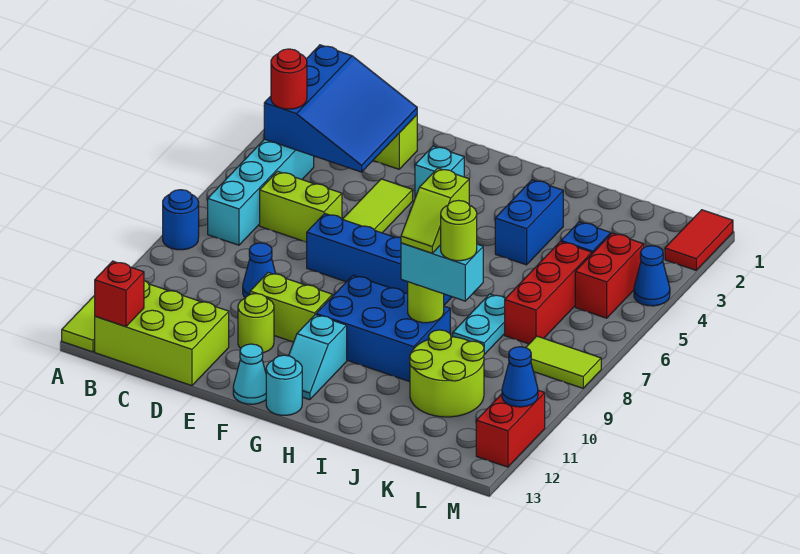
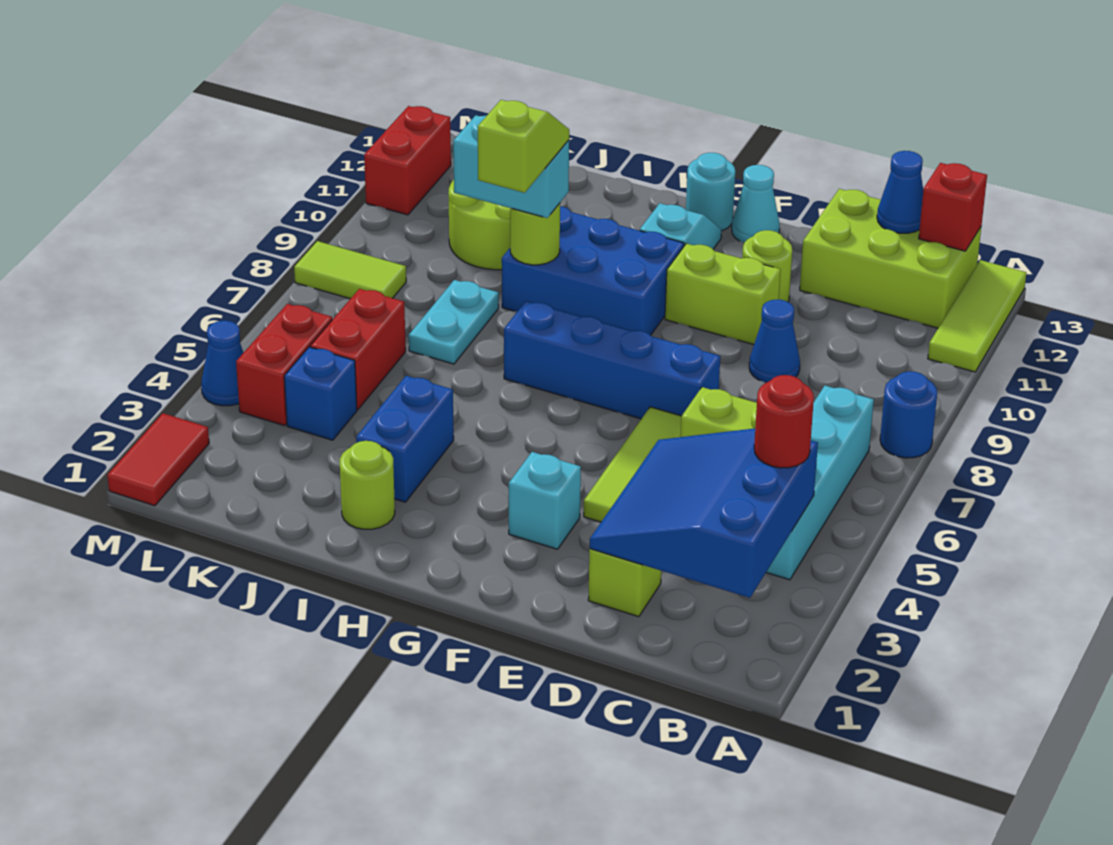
lime round brick J9 level 4 -> lime round brick I2 level 1
red brick K5:K7 level 1 -> red brick K5:K6 level 1
blue cone M11 level 2 -> blue cone C13 level 2

